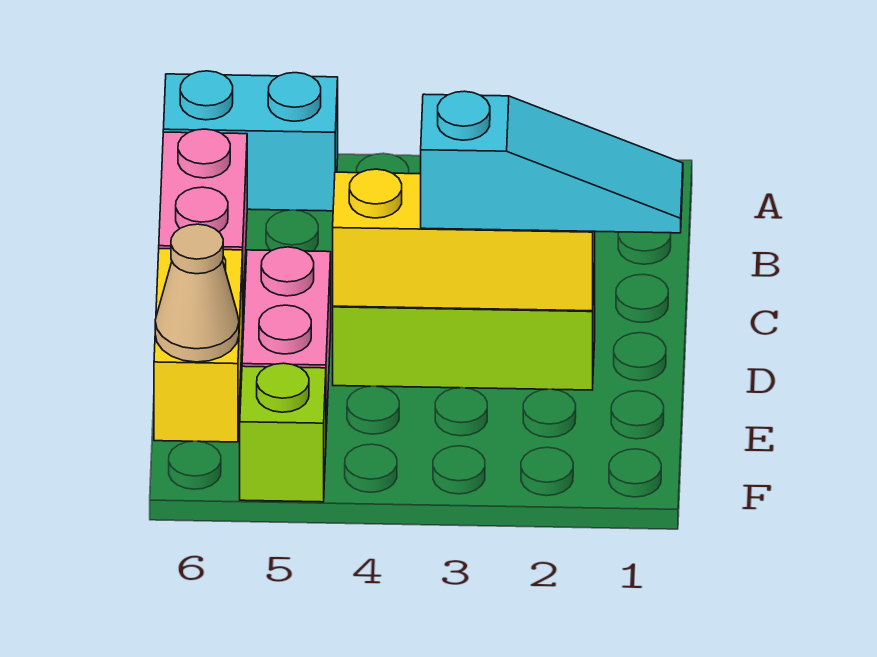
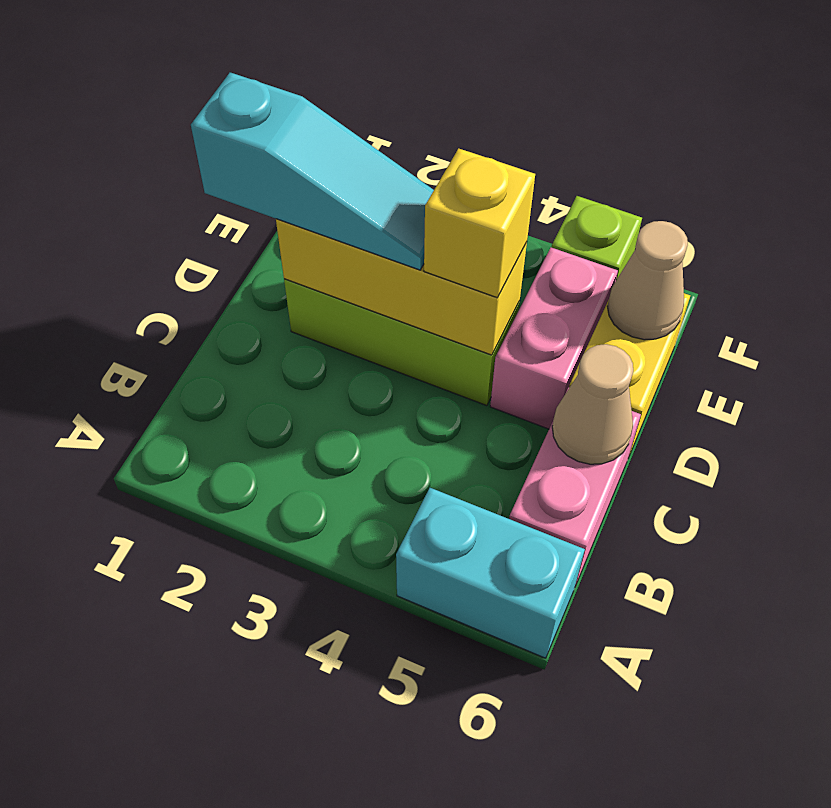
none -> tan cone C6 level 2
cyan slope D1:D3 level 3 top 3 -> cyan slope D1:D3 level 3 top 1
none -> yellow brick D4 level 3

